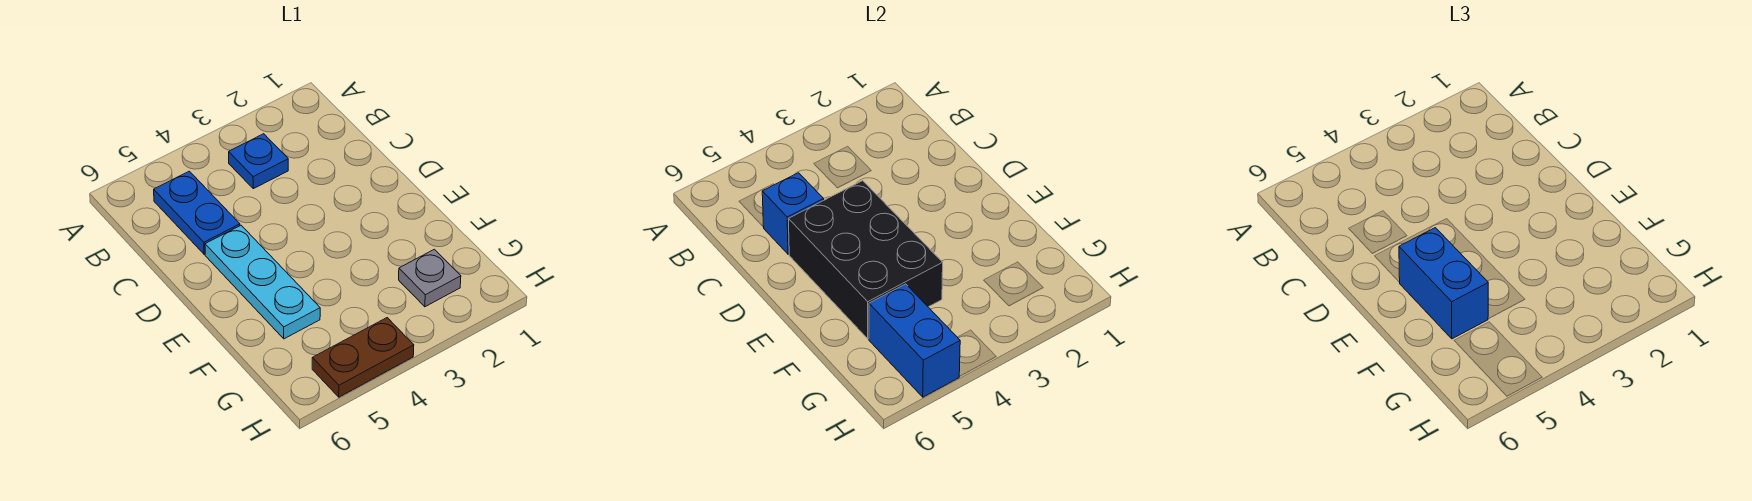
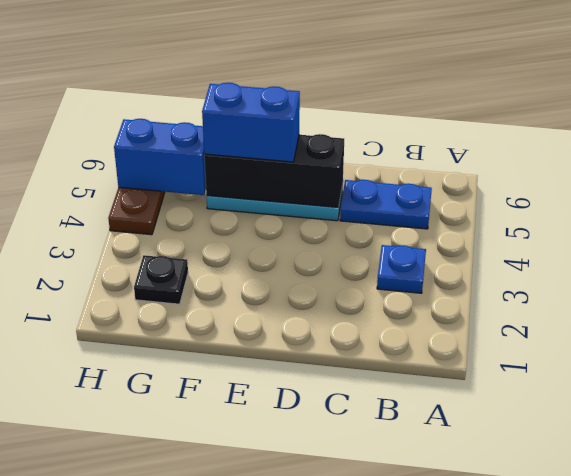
blue brick C5 level 2 -> none
black brick D4:F5 level 2 -> black brick D5:F5 level 2
grey plate G2 level 1 -> black plate G2 level 1

